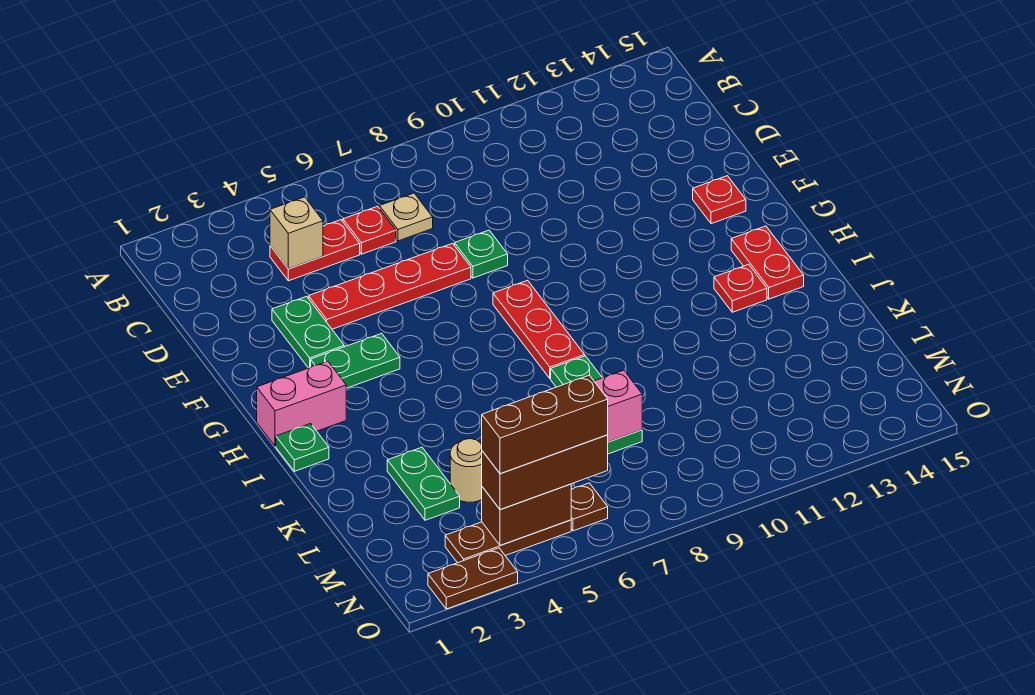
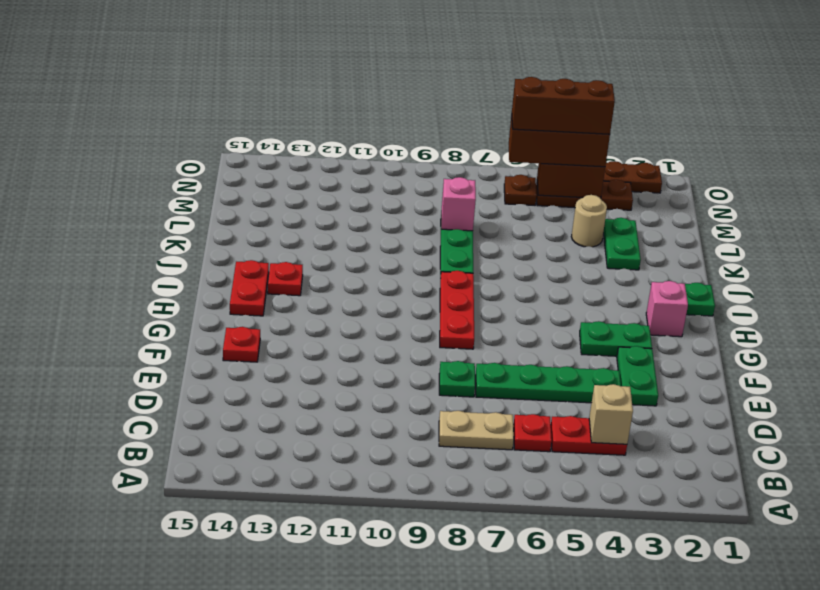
tan plate C7 level 1 -> tan plate C7:C8 level 1
red plate E4:E7 level 1 -> green plate E4:E7 level 1
pink brick H1:H2 level 1 -> pink brick H2 level 1

